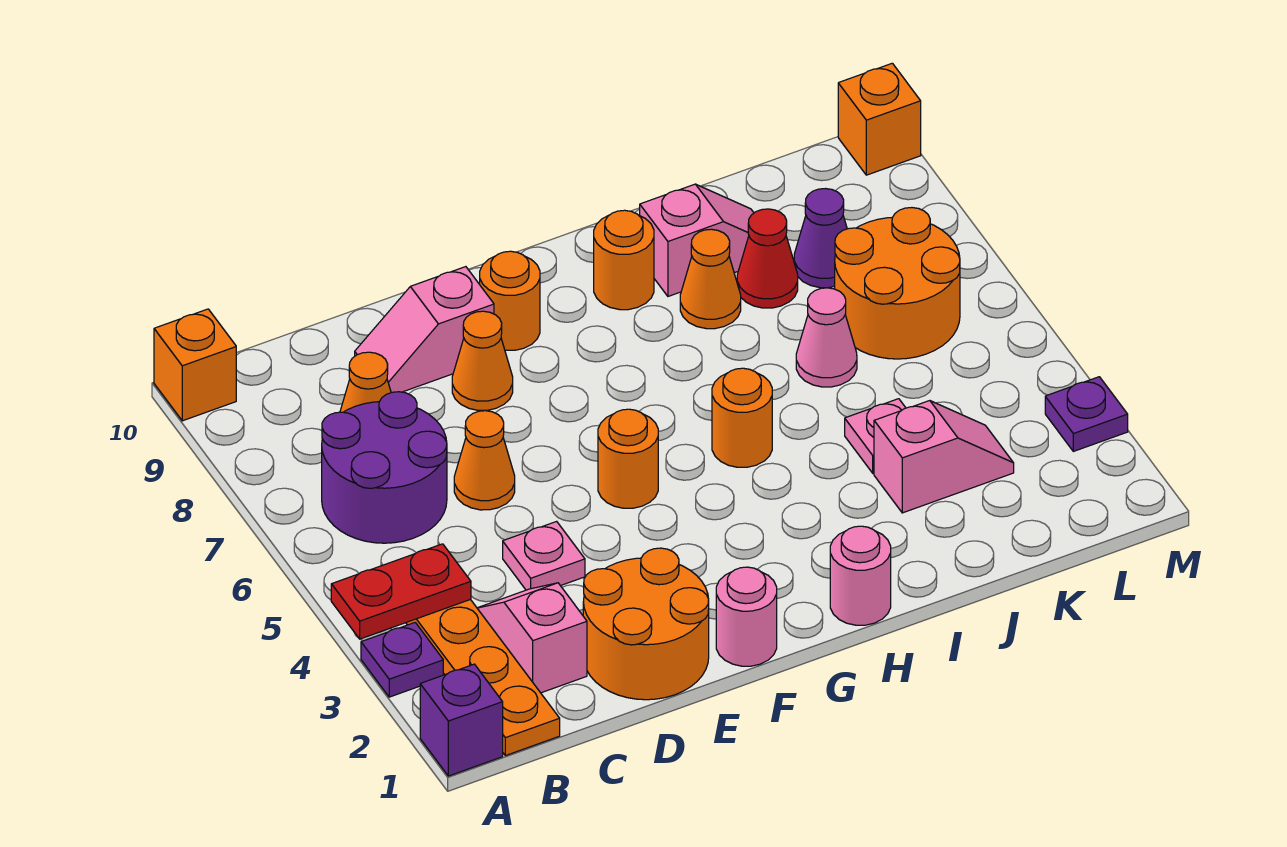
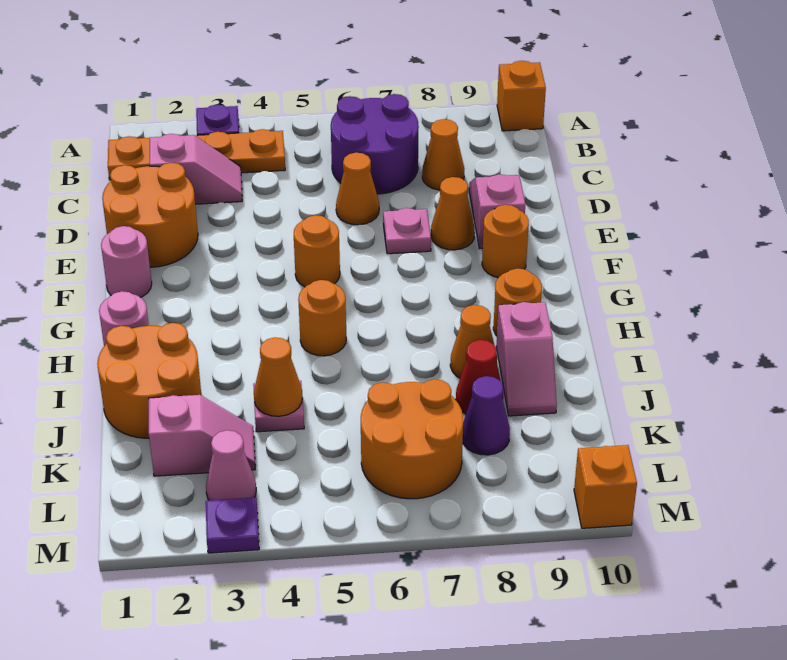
purple brick A1 level 1 -> none
red plate A4:B4 level 2 -> none
pink plate D4 level 1 -> pink plate E7 level 1
none -> orange round brick I1:J2 level 1
pink slope J3:K3 level 1 top J -> pink slope K2:K3 level 1 top 2
none -> orange cone J4 level 2
pink cone J6 level 1 -> pink cone L3 level 1

